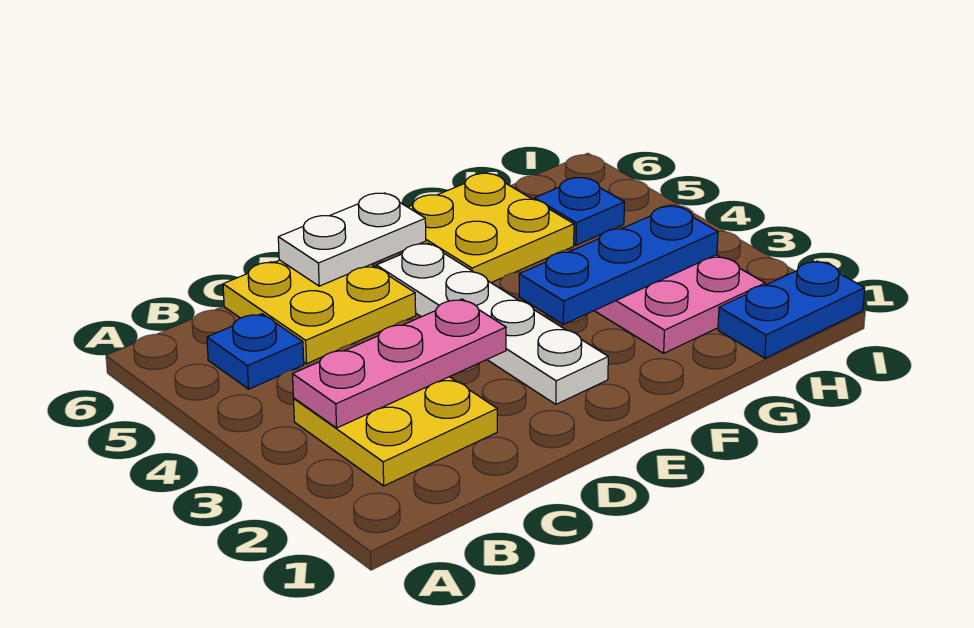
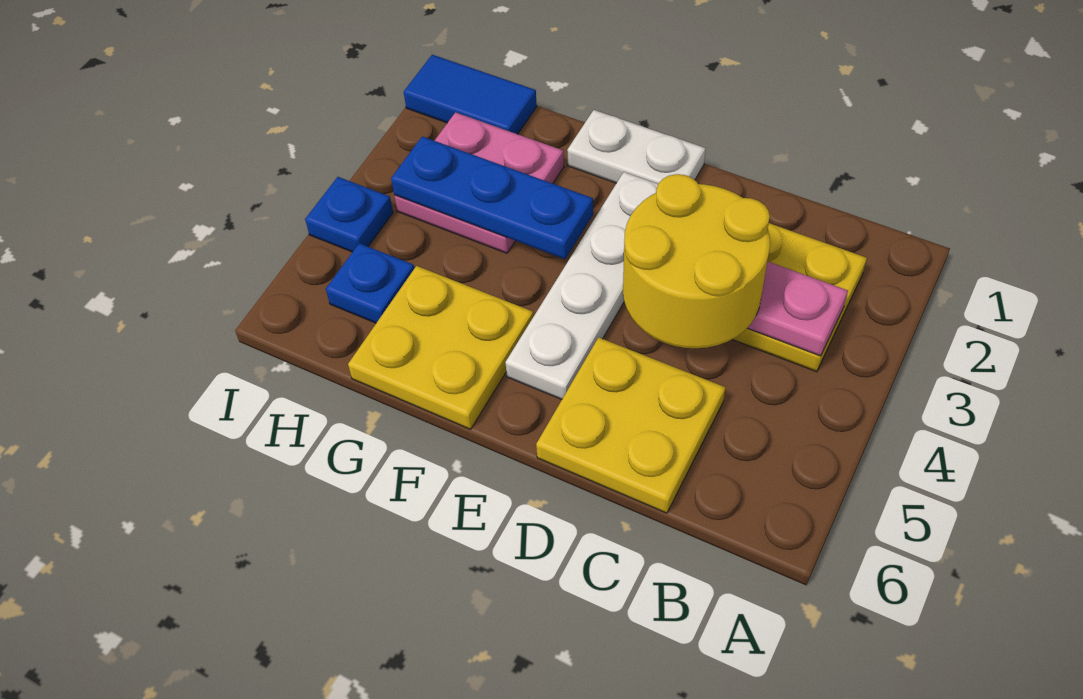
blue plate B5 level 1 -> blue plate I4 level 1
none -> yellow round brick C3:D4 level 3
white plate D6:E6 level 2 -> white plate E1:F1 level 1
blue plate H1:I1 level 1 -> blue tile H1:I1 level 1

